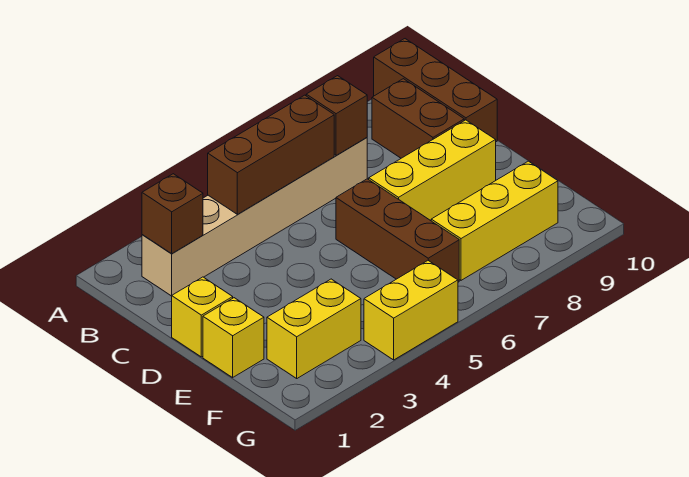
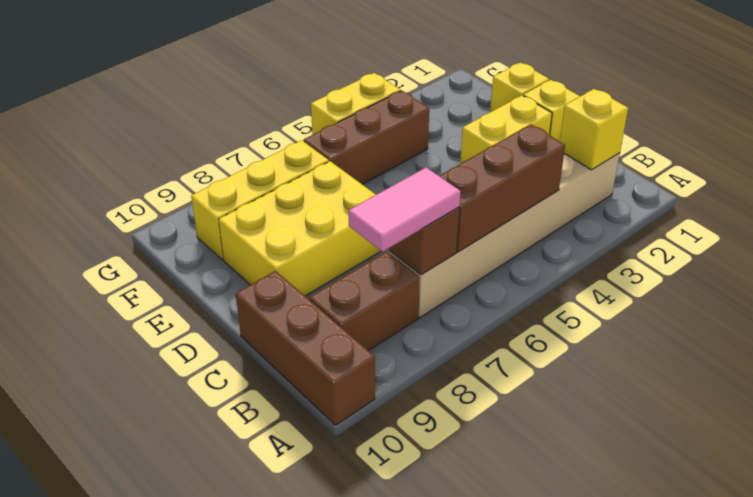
brown brick B2 level 2 -> yellow brick B2 level 2
none -> pink tile B7:B8 level 3
brown brick B9:C9 level 1 -> brown brick B8:B9 level 1
brown brick D6:F6 level 1 -> brown brick F4:F6 level 1
yellow brick D7:D9 level 1 -> yellow brick D7:E9 level 1
yellow brick F2:F3 level 1 -> yellow brick D2:D3 level 1

